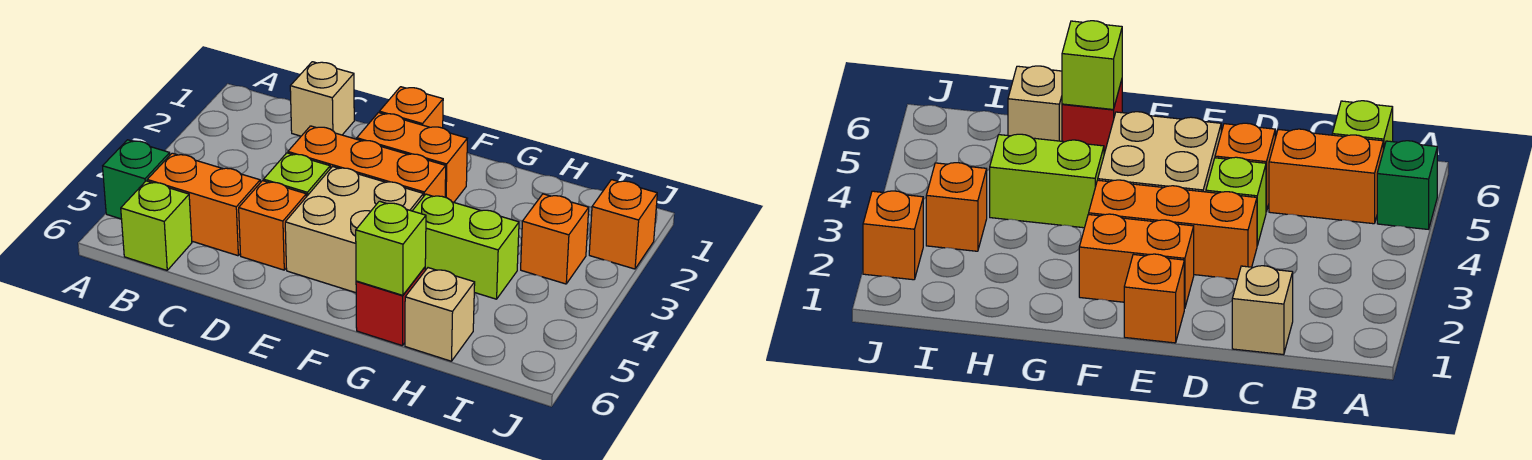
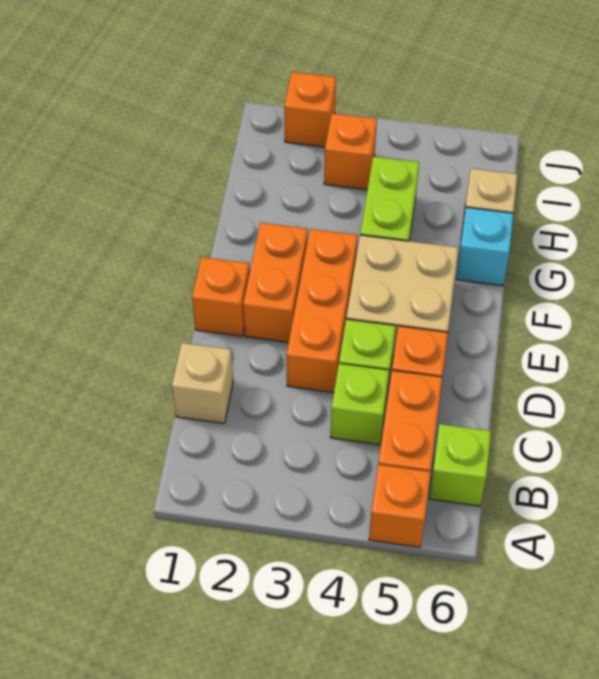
green brick A5 level 1 -> orange brick A5 level 1
red brick G6 level 1 -> cyan brick G6 level 1
lime brick G6 level 2 -> lime brick C4 level 1

